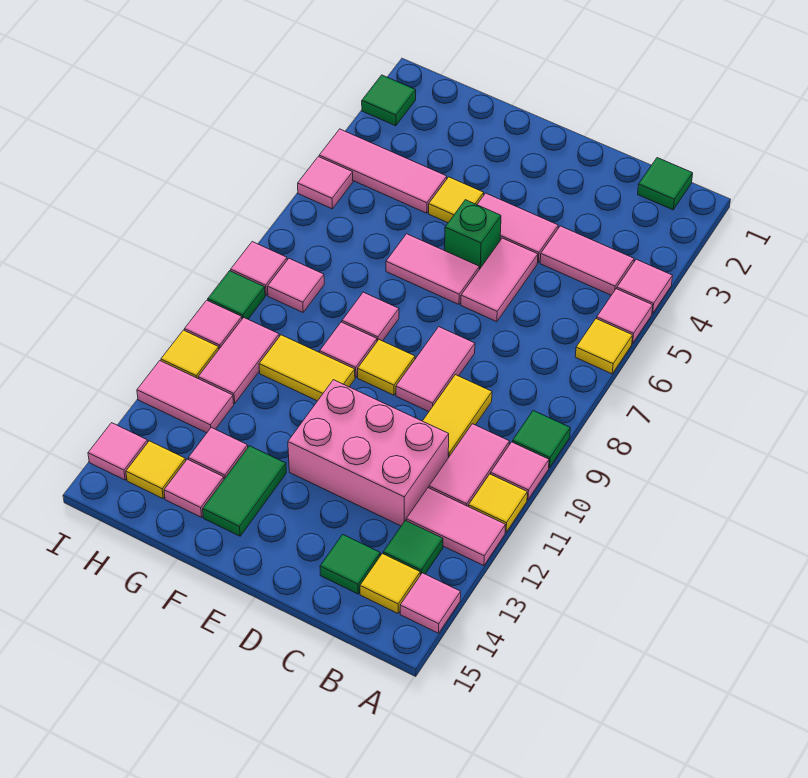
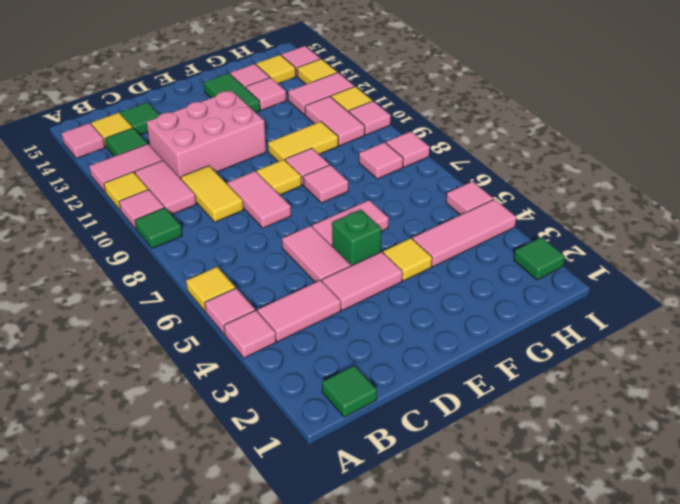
green tile I9 level 1 -> none
none -> yellow tile I13 level 1

